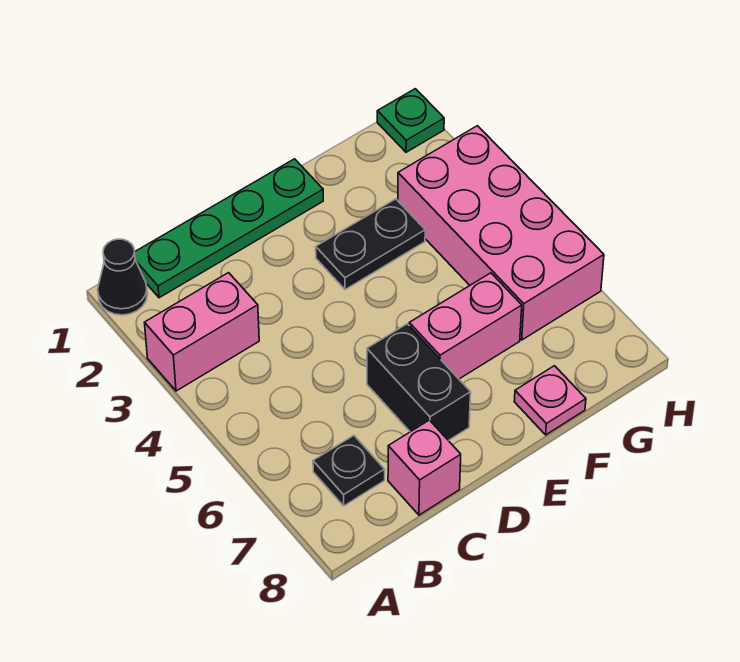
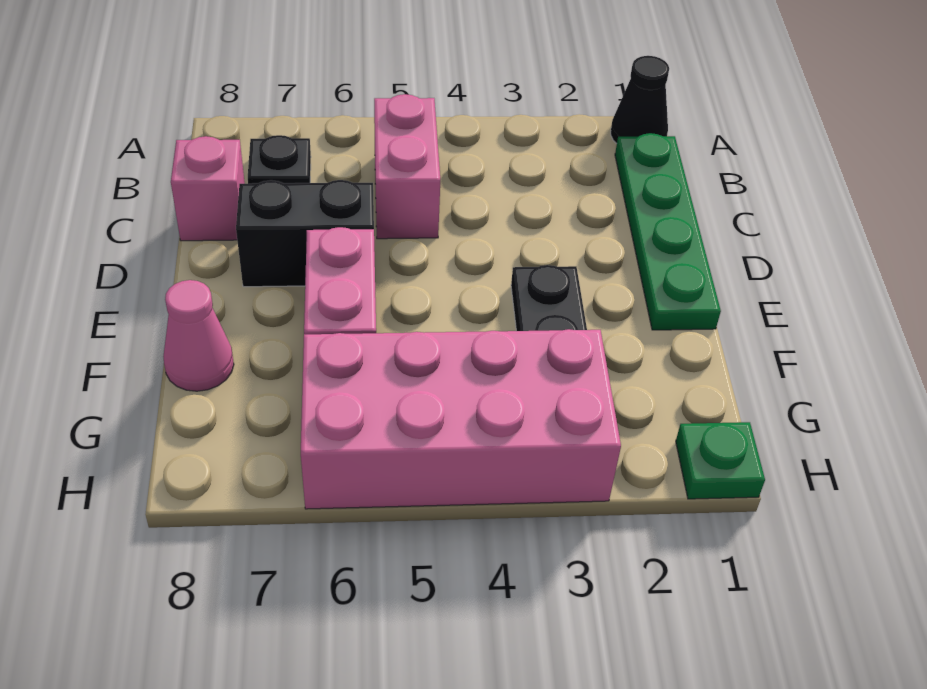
pink brick A3:B3 level 1 -> pink brick B5:C5 level 1
pink plate F8 level 1 -> pink cone F8 level 1

